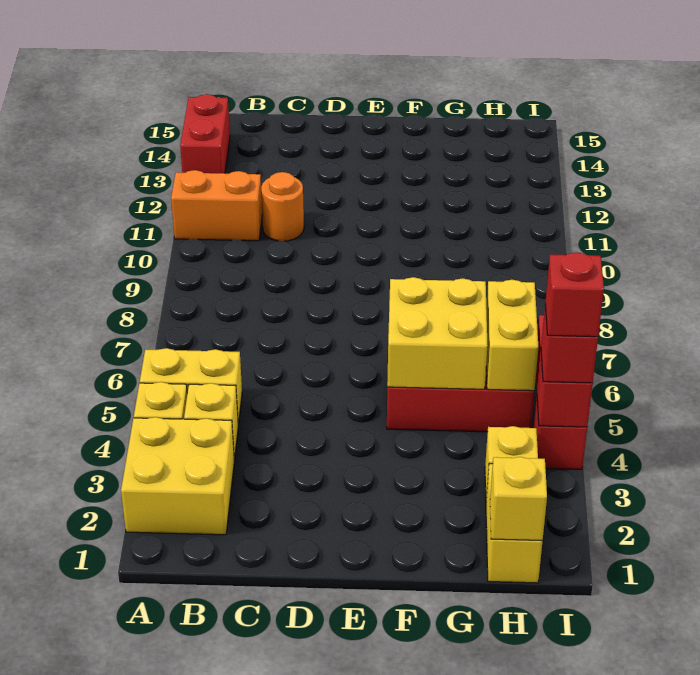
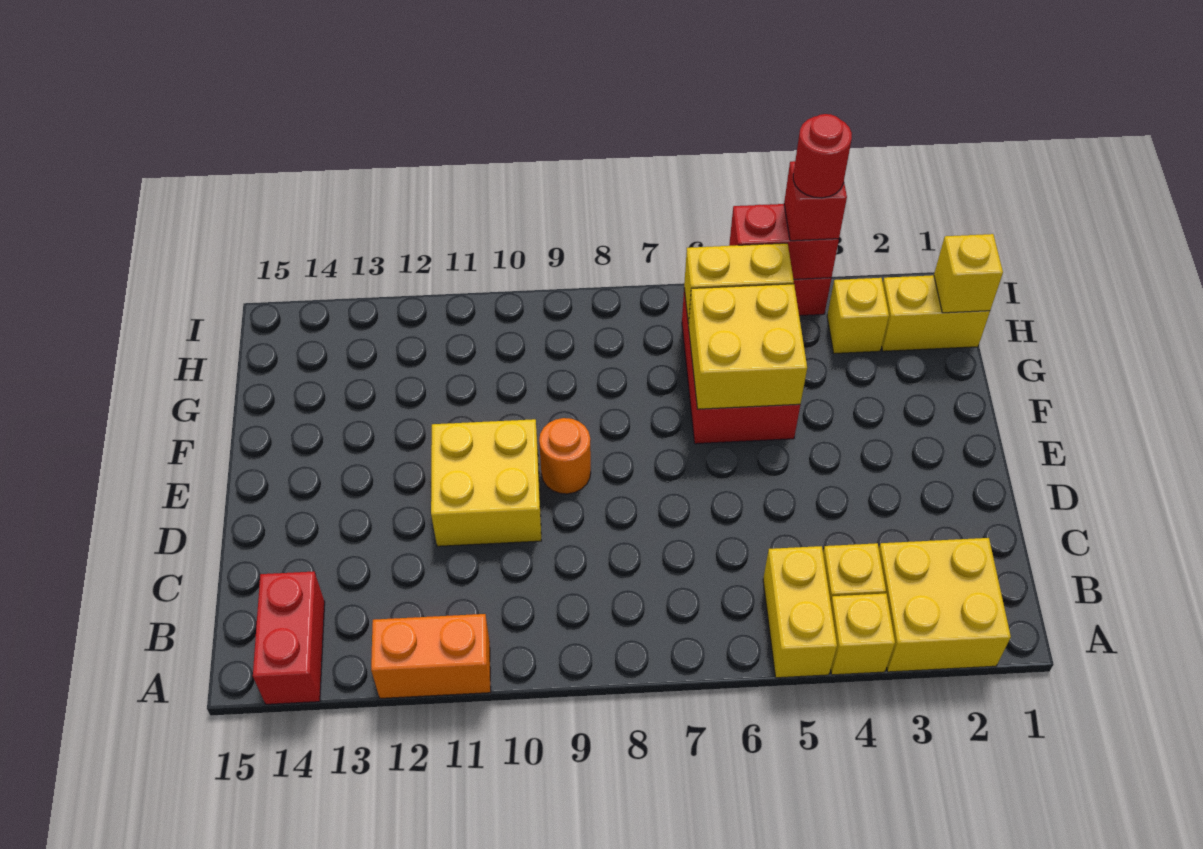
orange brick A11:B11 level 1 -> orange brick A11:A12 level 1
red brick A13:A14 level 1 -> red brick A14:B14 level 1
orange round brick C11 level 1 -> orange round brick E9 level 1
none -> yellow brick D10:E11 level 1
red brick I4 level 4 -> red round brick I4 level 4

